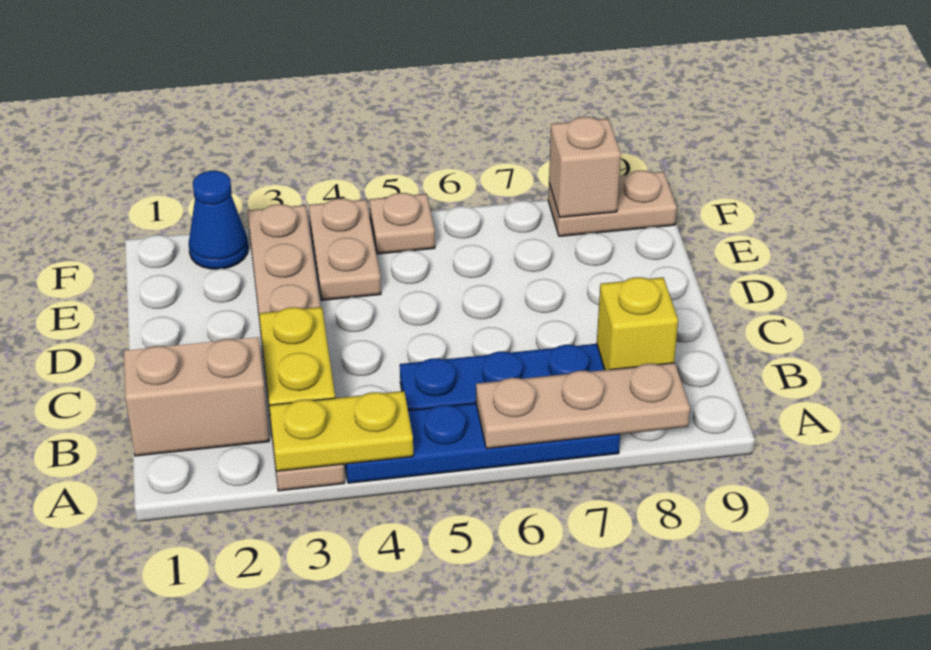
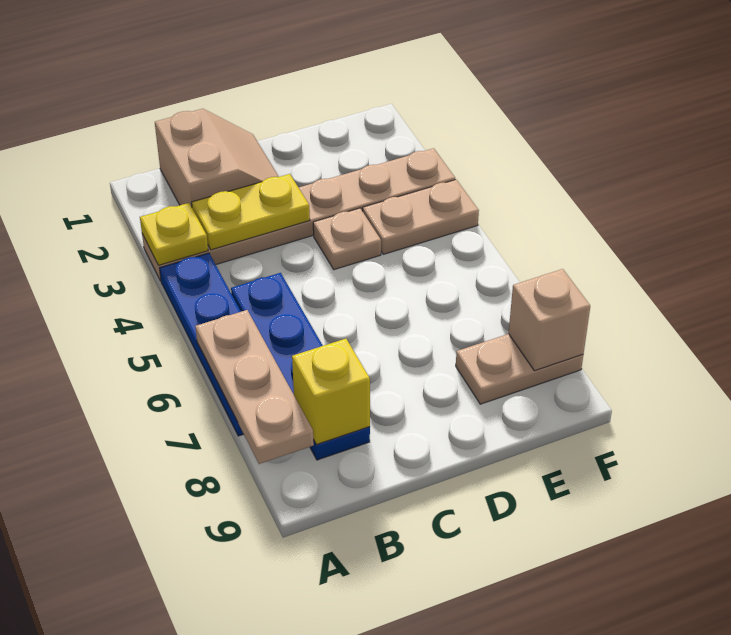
yellow plate A3:A4 level 2 -> yellow plate A3 level 2
blue cone F2 level 1 -> none
tan plate F5 level 1 -> tan plate D4 level 1
tan plate F8:F9 level 1 -> tan plate E8:F8 level 1

